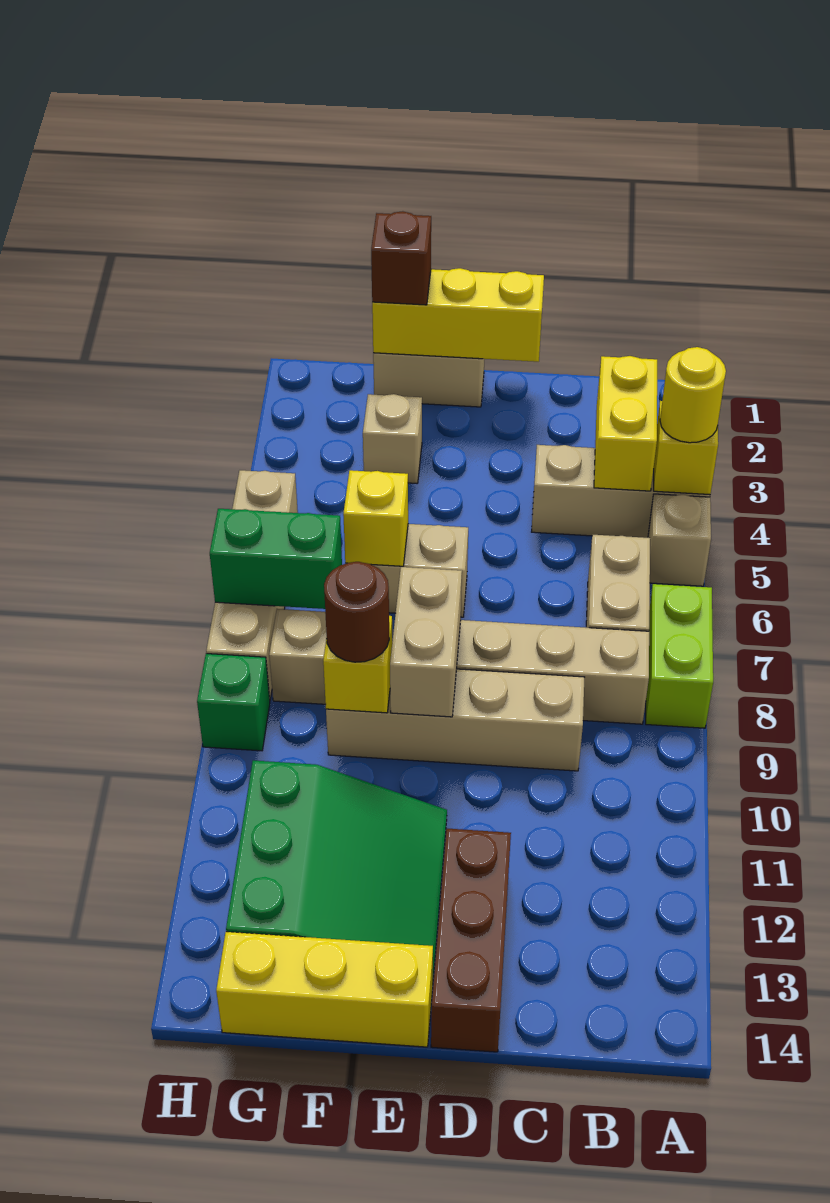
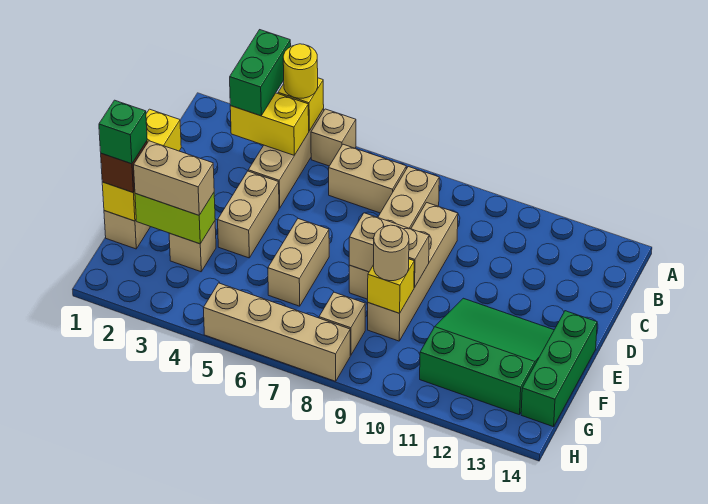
lime brick A7:A8 level 1 -> lime brick F2:F3 level 2
none -> tan brick D4:E4 level 1
brown brick D12:D14 level 1 -> none
yellow brick E14:G14 level 1 -> green brick E14:G14 level 1
none -> tan brick F2:F3 level 3
yellow brick F6 level 2 -> none
brown round brick F9 level 3 -> tan round brick F9 level 3
green brick G7:H7 level 2 -> green brick A3:B3 level 3
green brick H9 level 1 -> green brick F1 level 4

